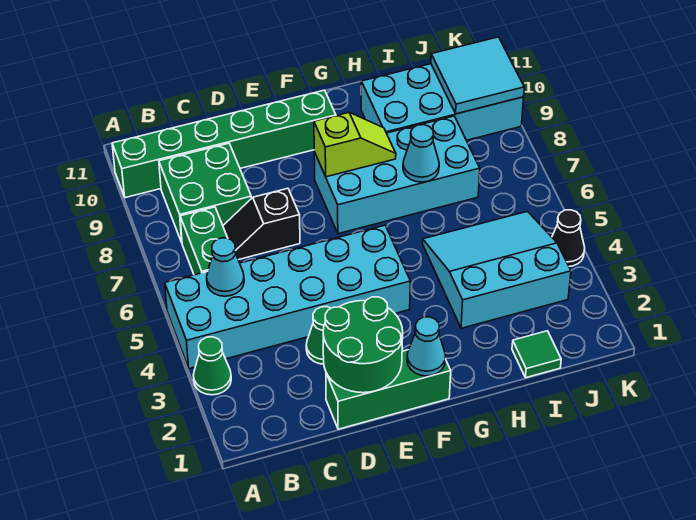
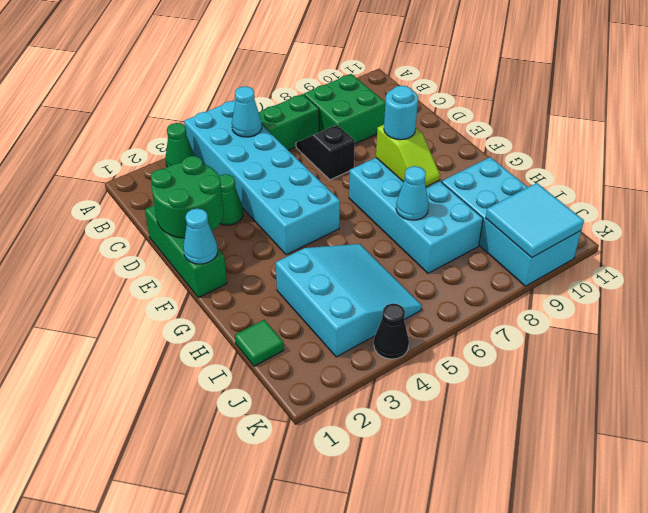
green brick A10:F10 level 1 -> none
none -> cyan round brick F8 level 3

